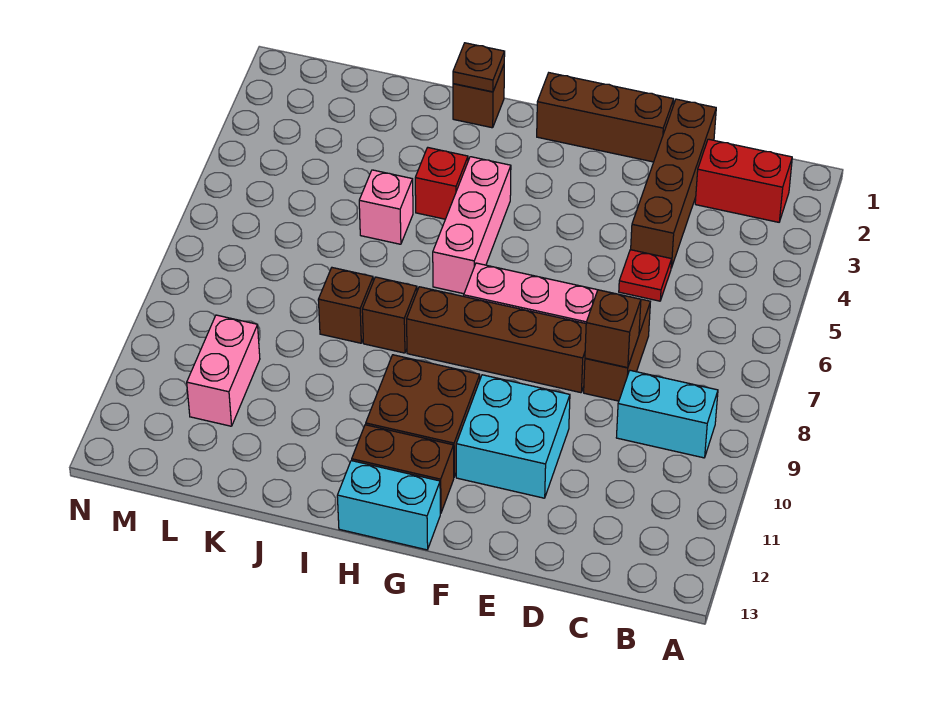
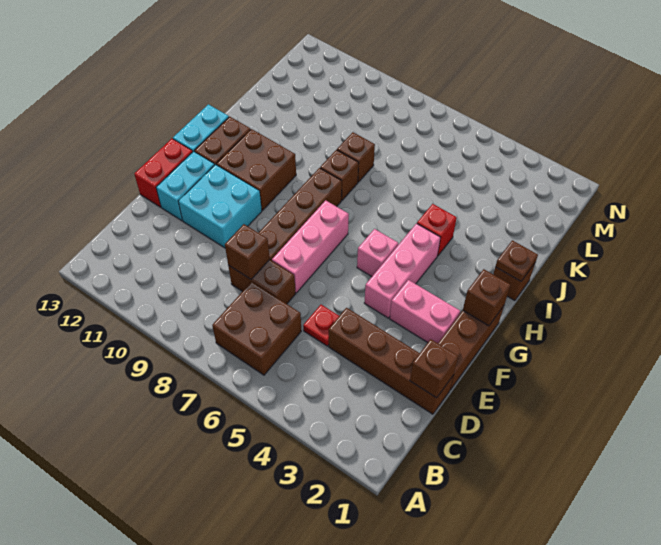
red brick B2:C2 level 1 -> red brick E13:F13 level 1
none -> brown brick B6:C7 level 1
cyan brick B9:C9 level 1 -> cyan brick E12:F12 level 1
none -> brown brick D1 level 2
none -> brown brick G1 level 2
pink brick H4:H6 level 1 -> pink brick F4:H4 level 1
pink brick J5 level 1 -> pink brick G5 level 1
pink brick L10:L11 level 1 -> pink brick F2:F3 level 1

